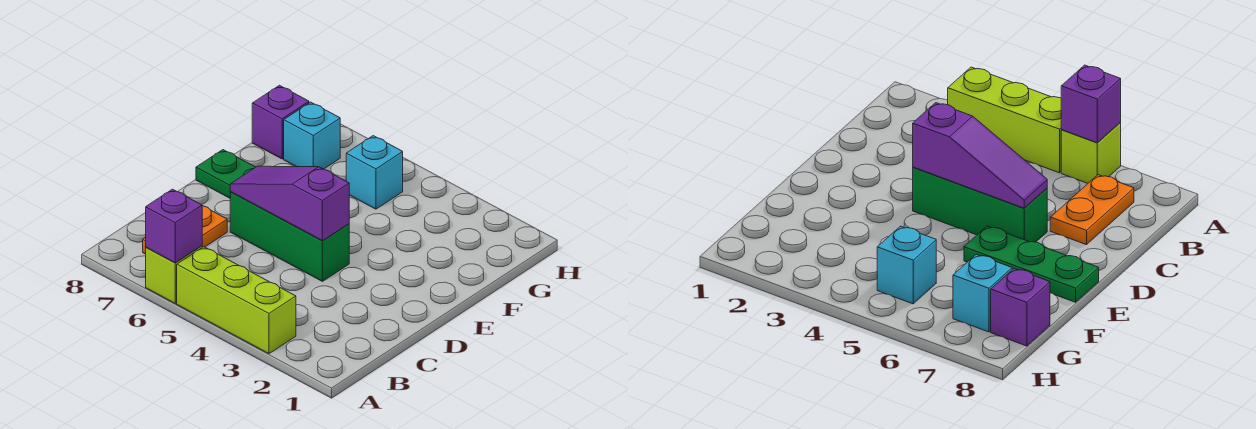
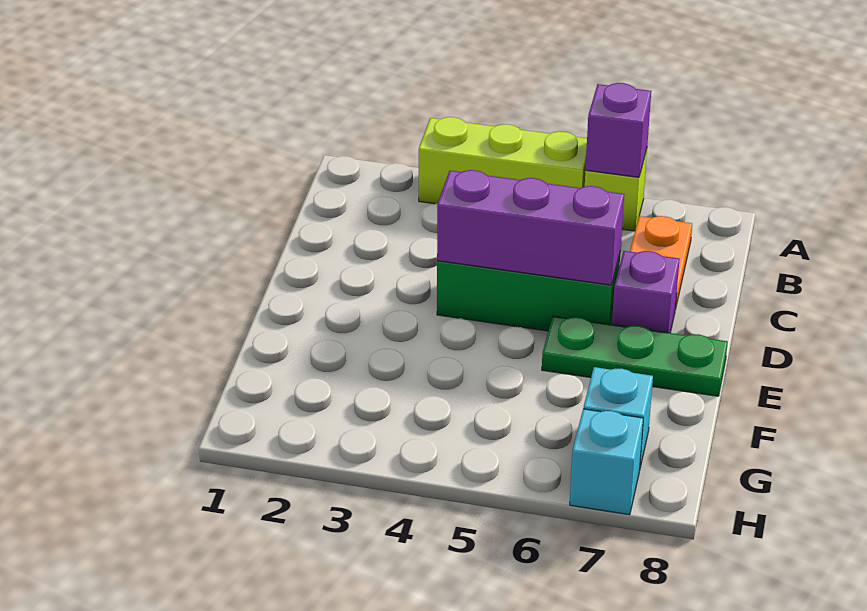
purple slope D4:D6 level 2 top 4 -> purple brick D4:D6 level 2
cyan brick G5 level 1 -> cyan brick H7 level 1
purple brick G8 level 1 -> purple brick D7 level 1

